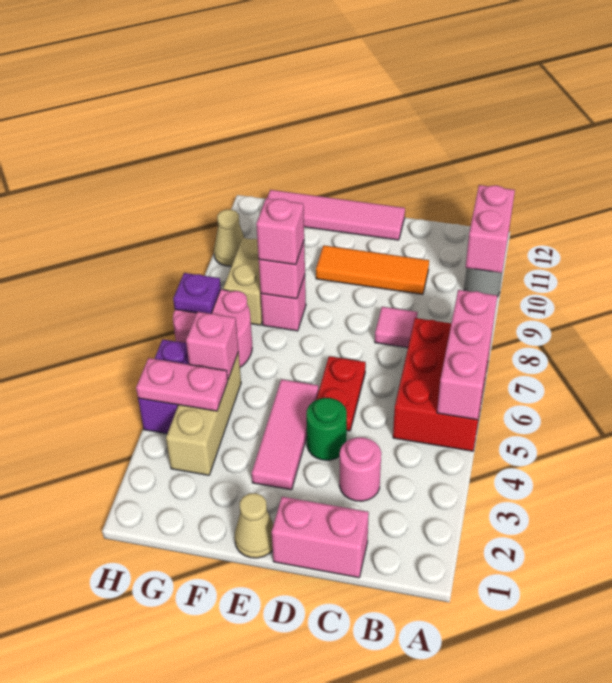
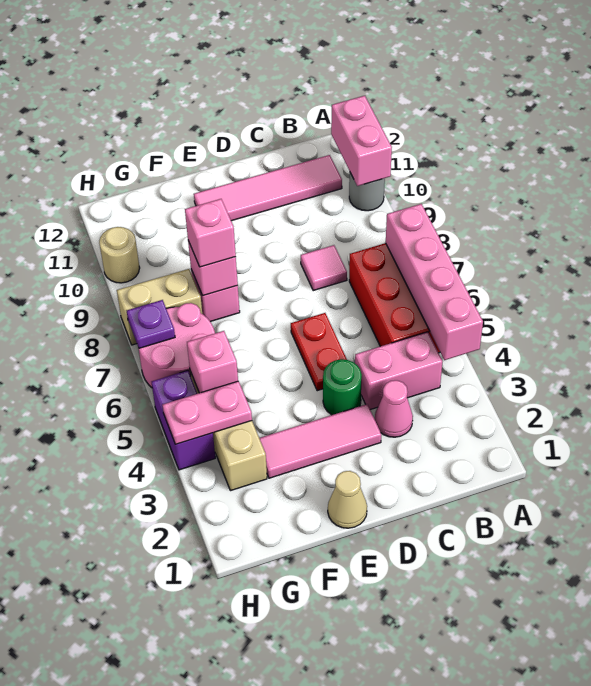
pink brick A5:A7 level 2 -> pink brick A4:A7 level 2
pink brick C1:D1 level 1 -> pink brick B4:C4 level 1
pink round brick C3 level 1 -> pink cone C3 level 1
orange tile C10:E10 level 1 -> none
pink tile D12:G12 level 1 -> pink tile B11:E11 level 1
pink tile E3:E5 level 1 -> pink tile D3:F3 level 1
tan brick G8:G9 level 1 -> tan brick G8:H8 level 1
tan cone H10 level 1 -> tan round brick H10 level 1

